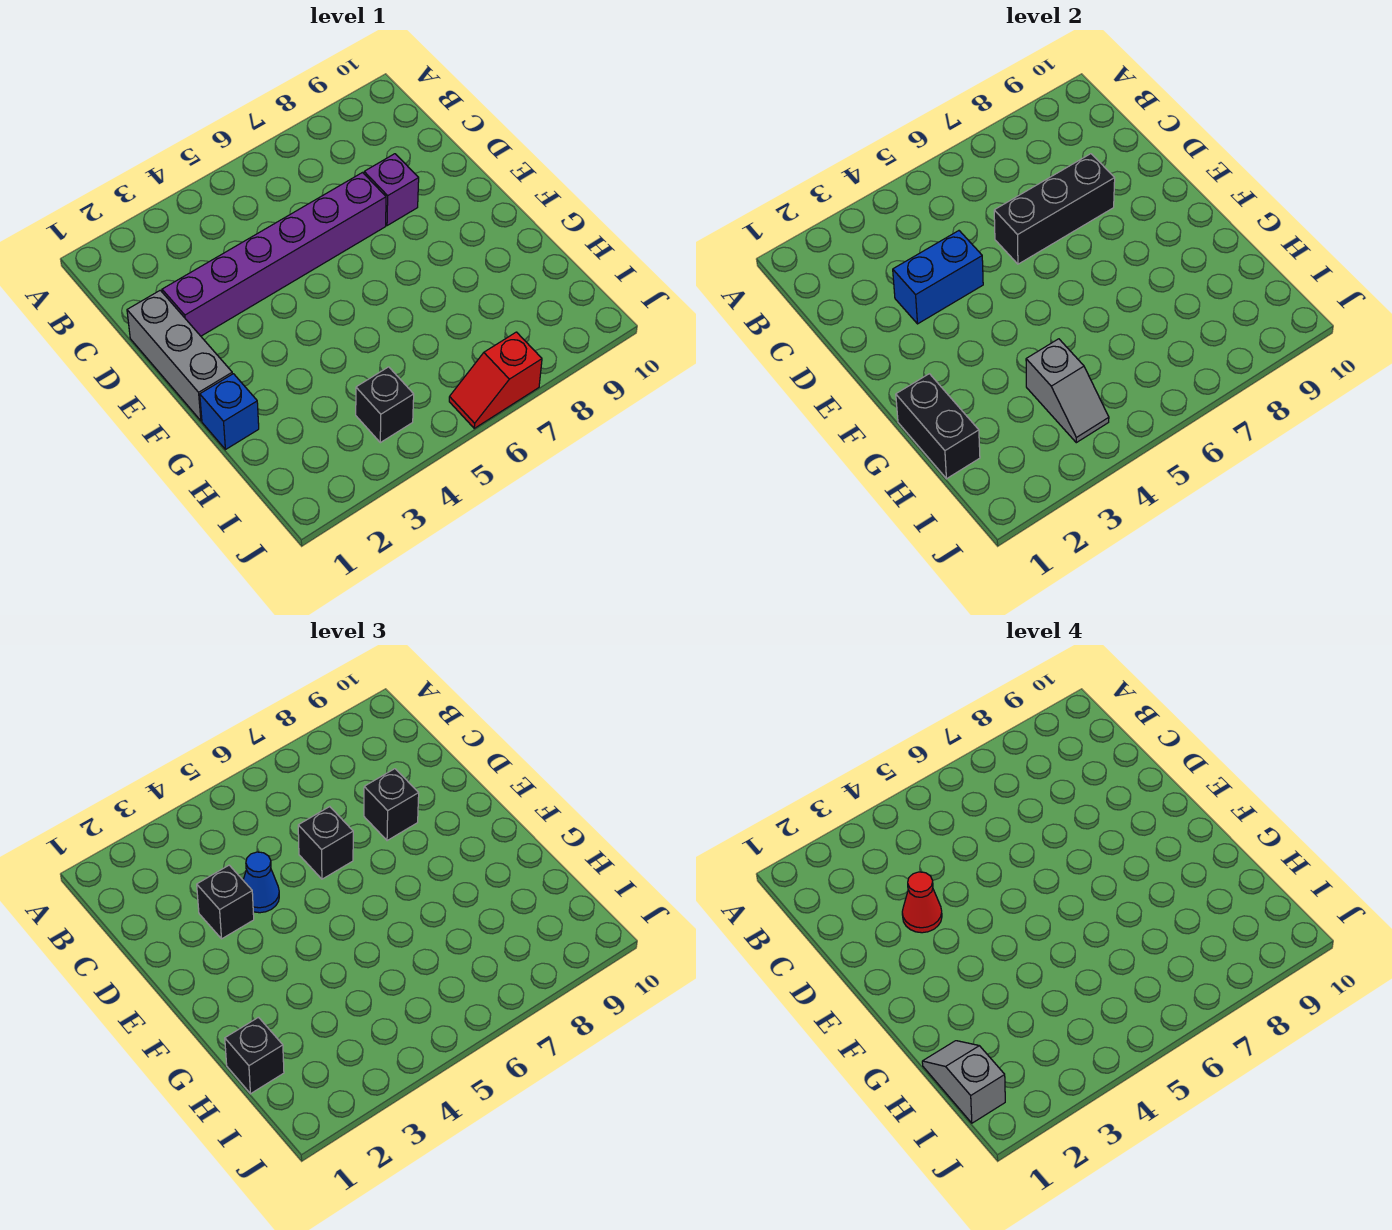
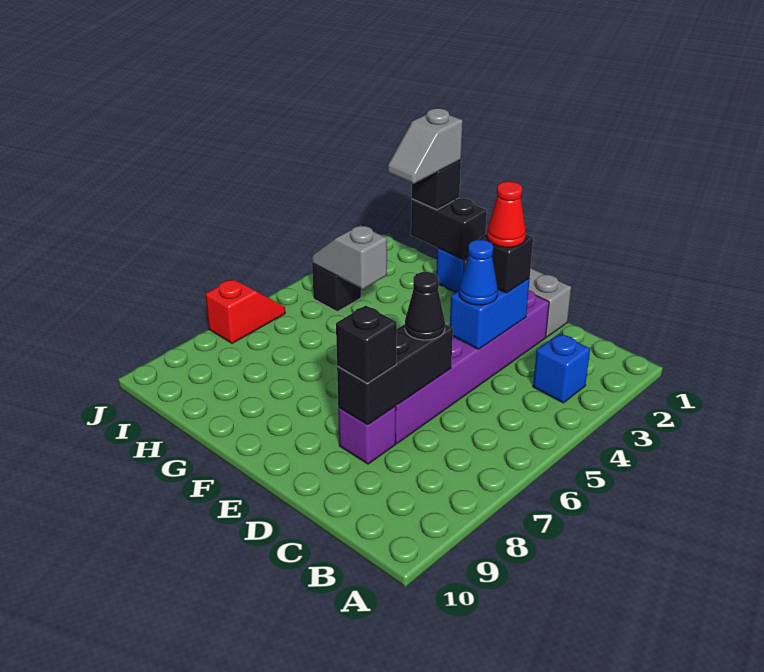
none -> blue brick B3 level 1
black brick D6 level 3 -> black cone D6 level 3
grey slope H1:I1 level 4 top I -> grey slope H1:H2 level 4 top 1

